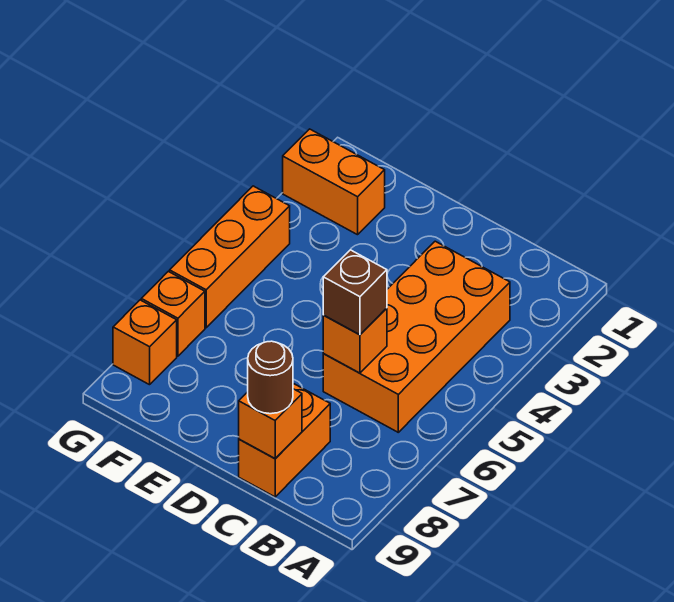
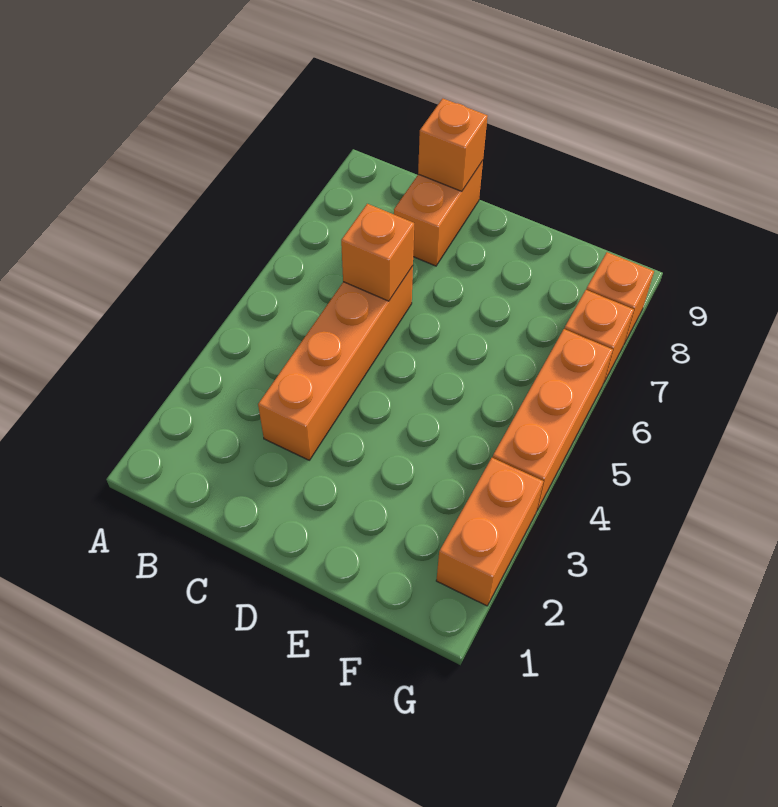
orange brick B3:C6 level 1 -> orange brick C3:C6 level 1
brown brick C6 level 3 -> none
brown round brick C9 level 3 -> none
orange brick F2:G2 level 1 -> orange brick G2:G3 level 1

